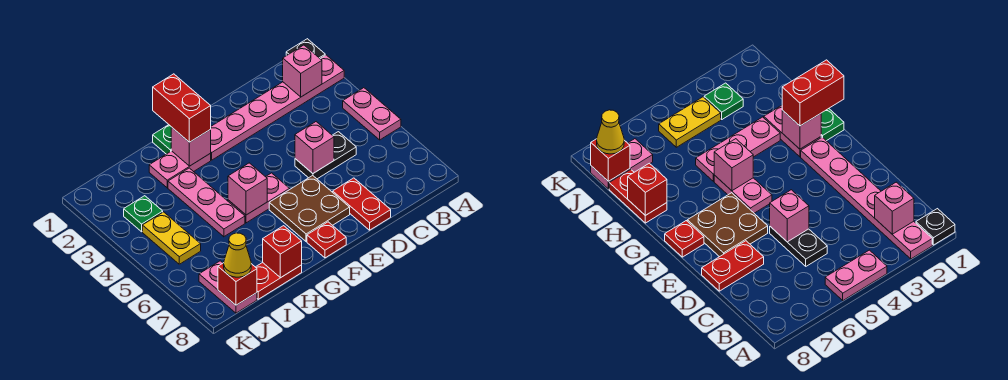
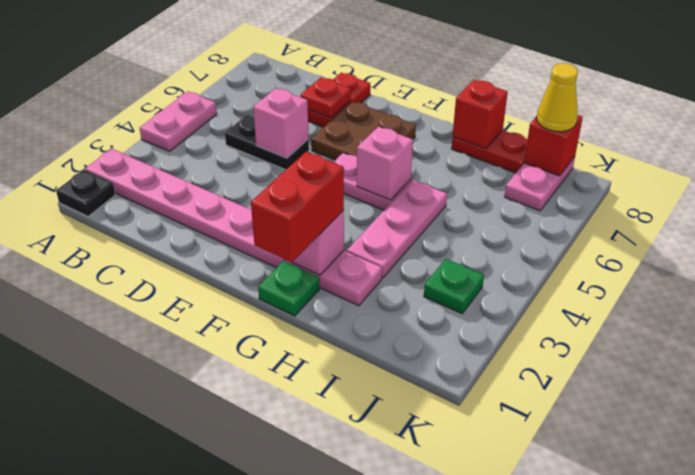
pink brick B2 level 2 -> none
red plate F8 level 1 -> red plate D7 level 2
yellow plate J4:J5 level 1 -> none

